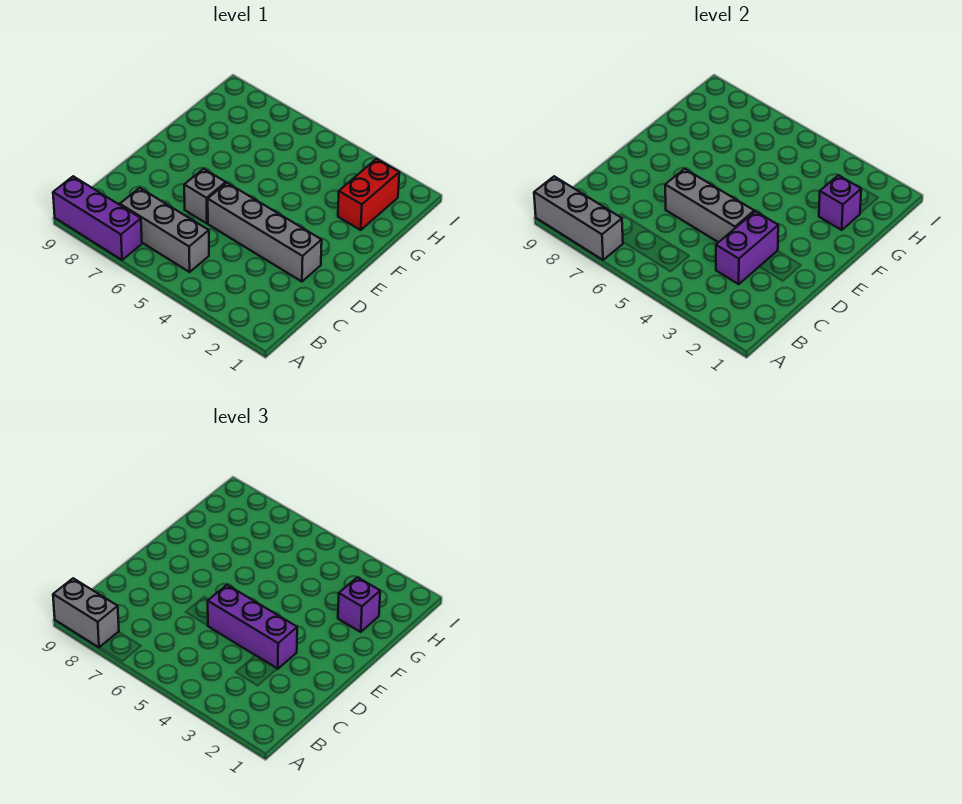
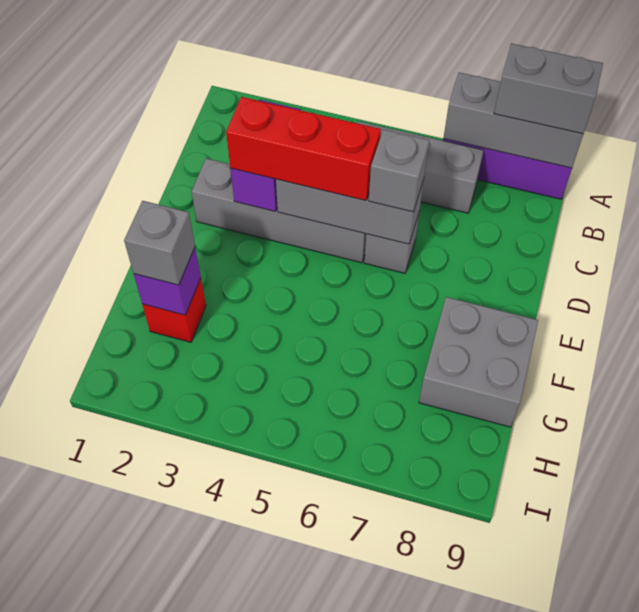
purple brick D3:D5 level 3 -> red brick D3:D5 level 3
none -> grey brick D6 level 3
none -> grey brick F8:G9 level 1
red brick G2:H2 level 1 -> red brick G2 level 1
purple brick G2 level 3 -> grey brick G2 level 3

